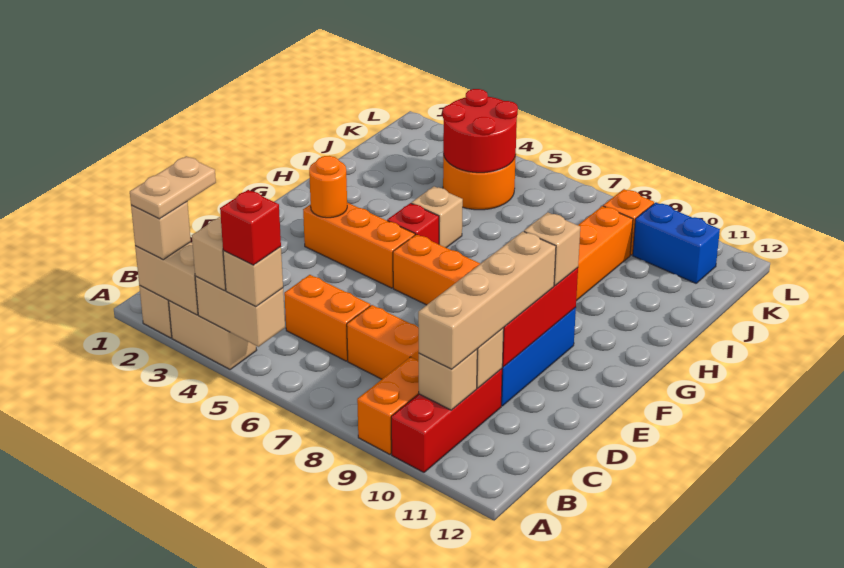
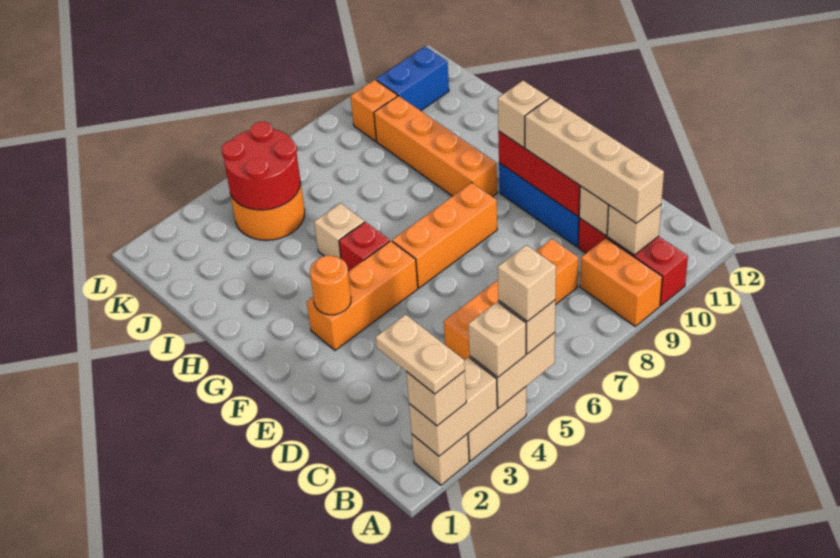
red brick A5 level 4 -> tan brick A5 level 4

